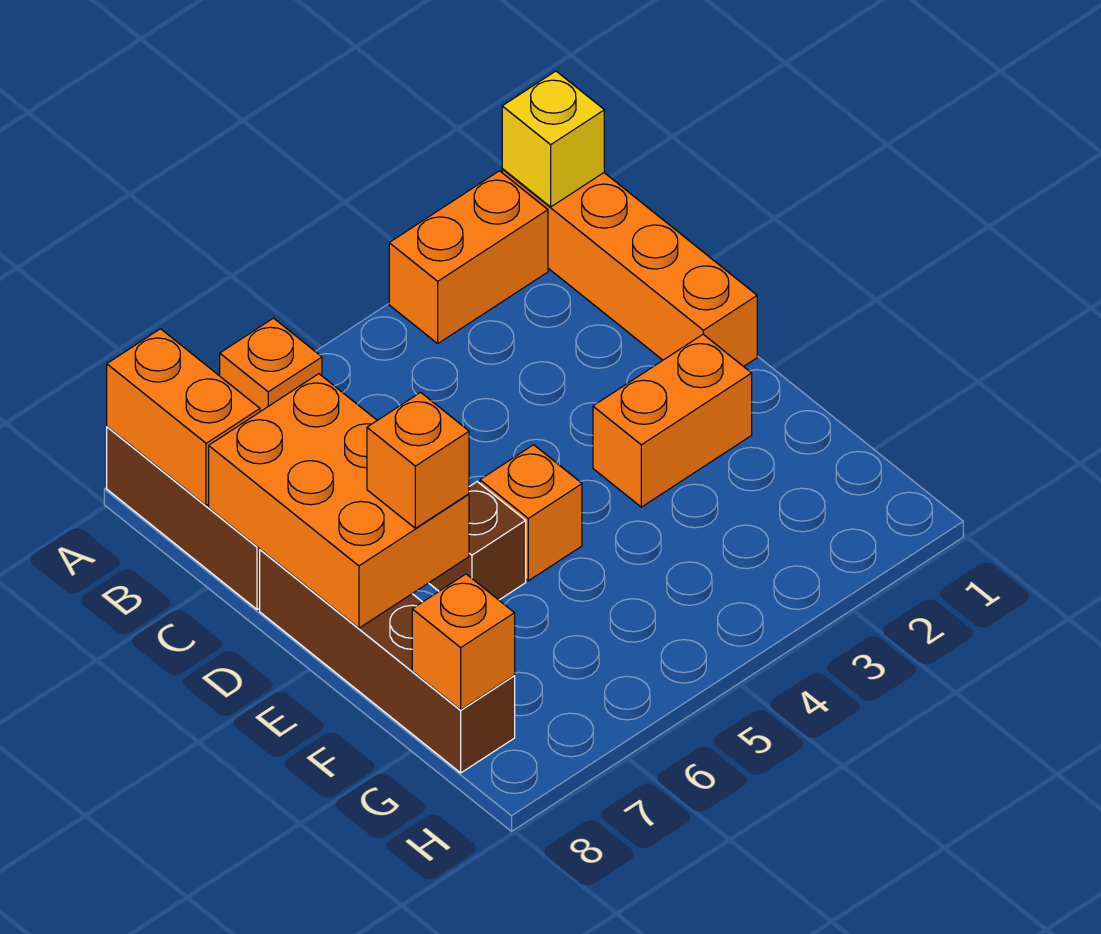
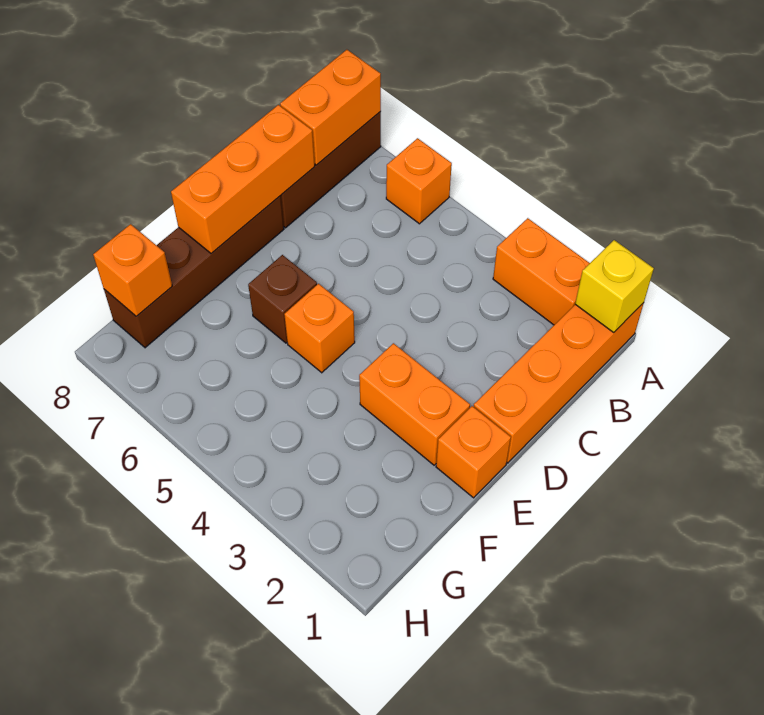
orange brick C7:E8 level 2 -> orange brick C8:E8 level 2
orange brick E7 level 3 -> orange brick E1 level 1

